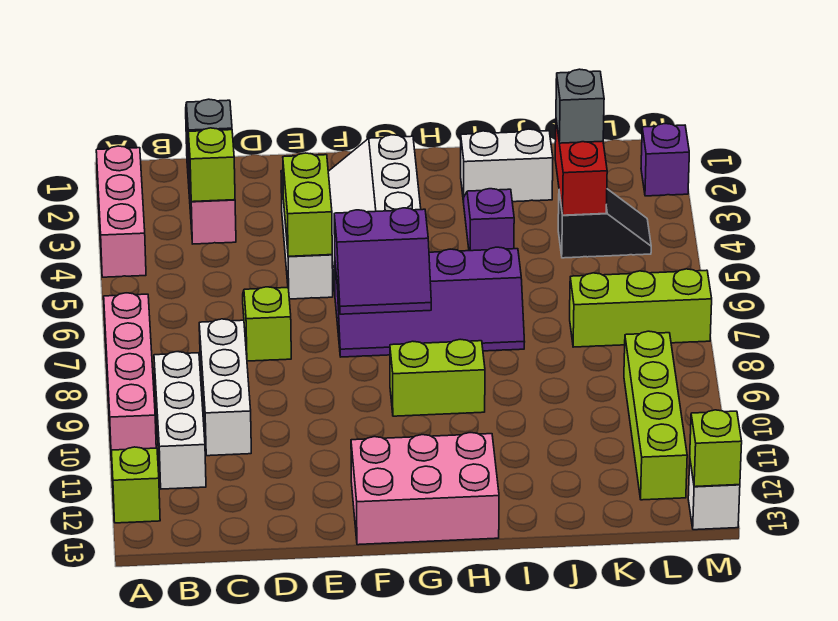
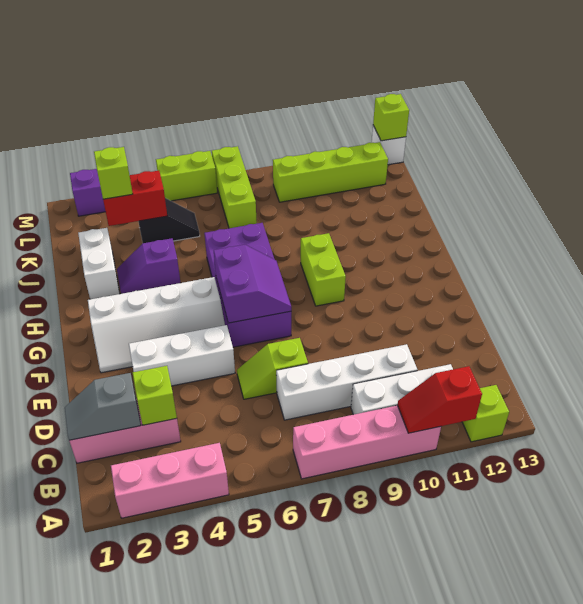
none -> red slope A10:A11 level 2 top 11
white brick C8:C10 level 1 -> white brick C7:C10 level 1
lime brick E4:E5 level 2 -> lime brick M5:M6 level 1
purple slope F6:I7 level 1 top 6 -> purple brick F6:I7 level 1
pink brick F12:H13 level 1 -> none
grey brick K3 level 3 -> lime brick K3 level 3
black slope K4:L4 level 1 top K -> black slope K4:K5 level 1 top 4

